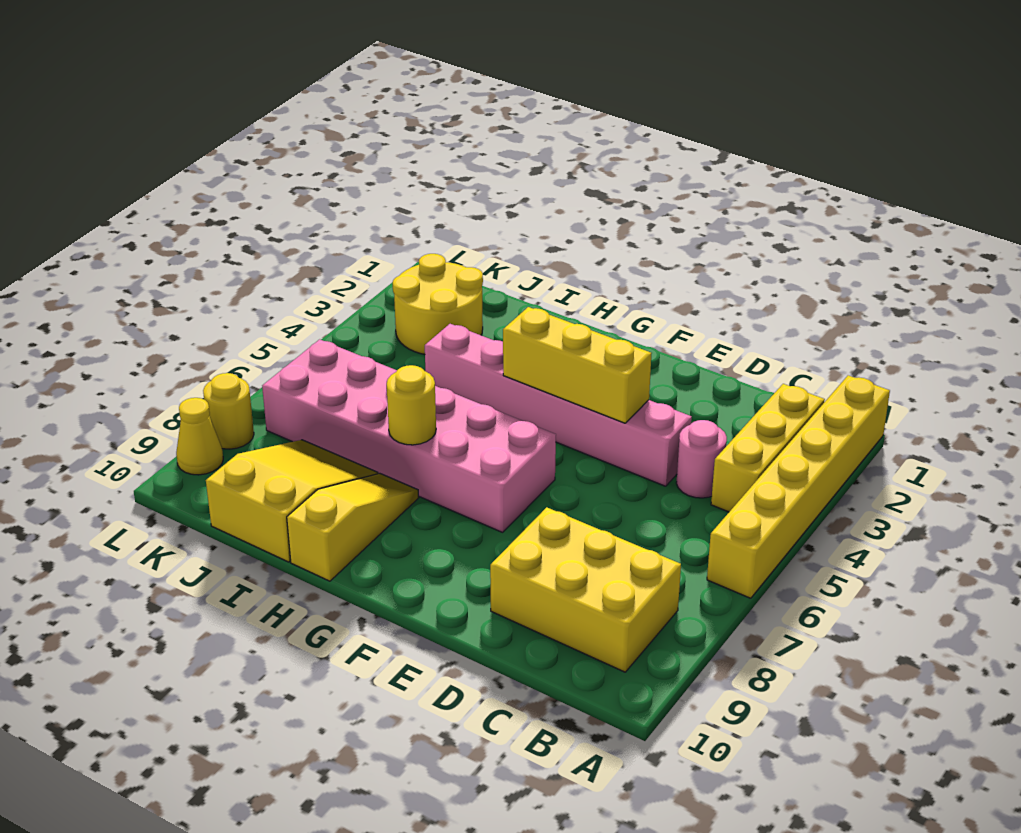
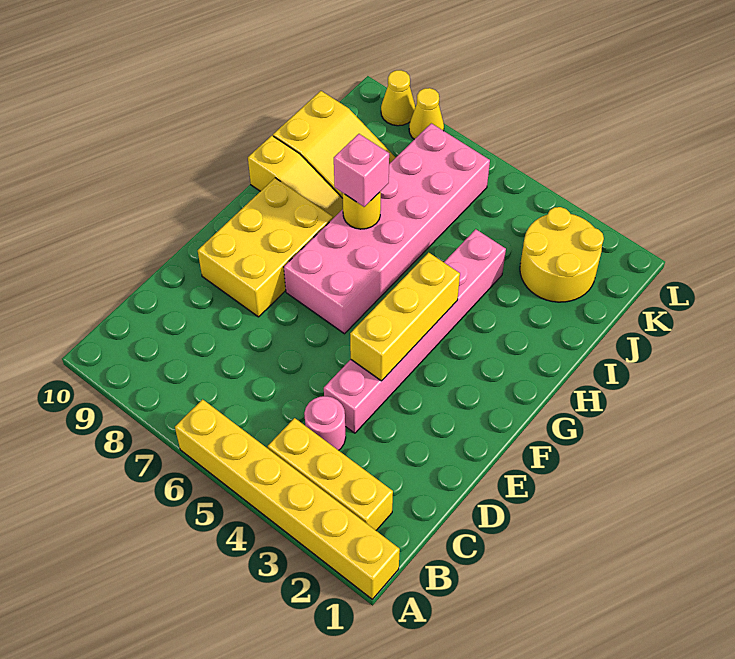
yellow brick B8:D9 level 1 -> yellow brick E8:G9 level 1
none -> pink brick H7 level 3
yellow round brick L8 level 1 -> yellow cone L8 level 1

